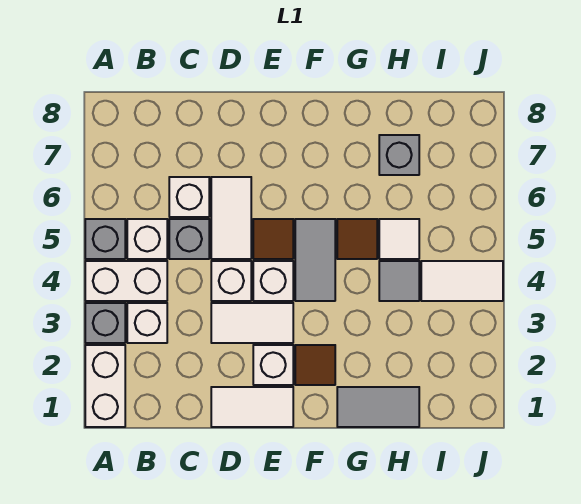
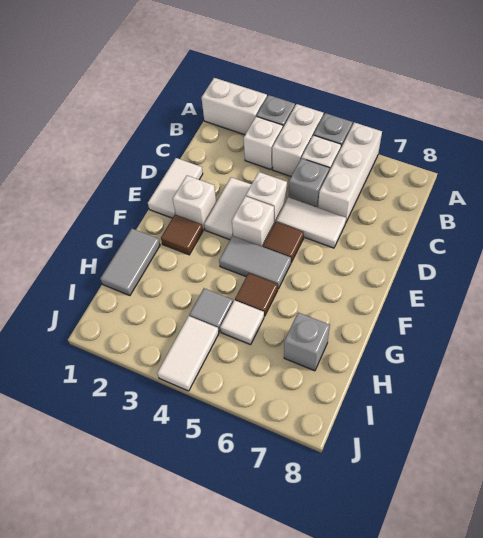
white brick C6 level 1 -> white brick A6:C6 level 1

